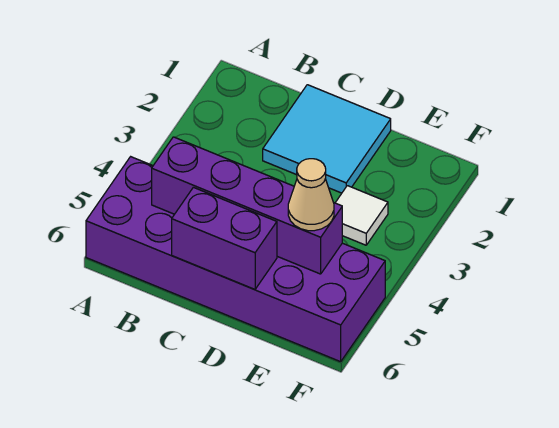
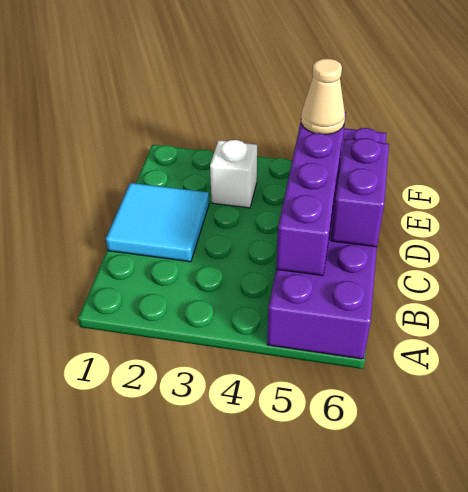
white tile E3 level 1 -> white brick E3 level 1

